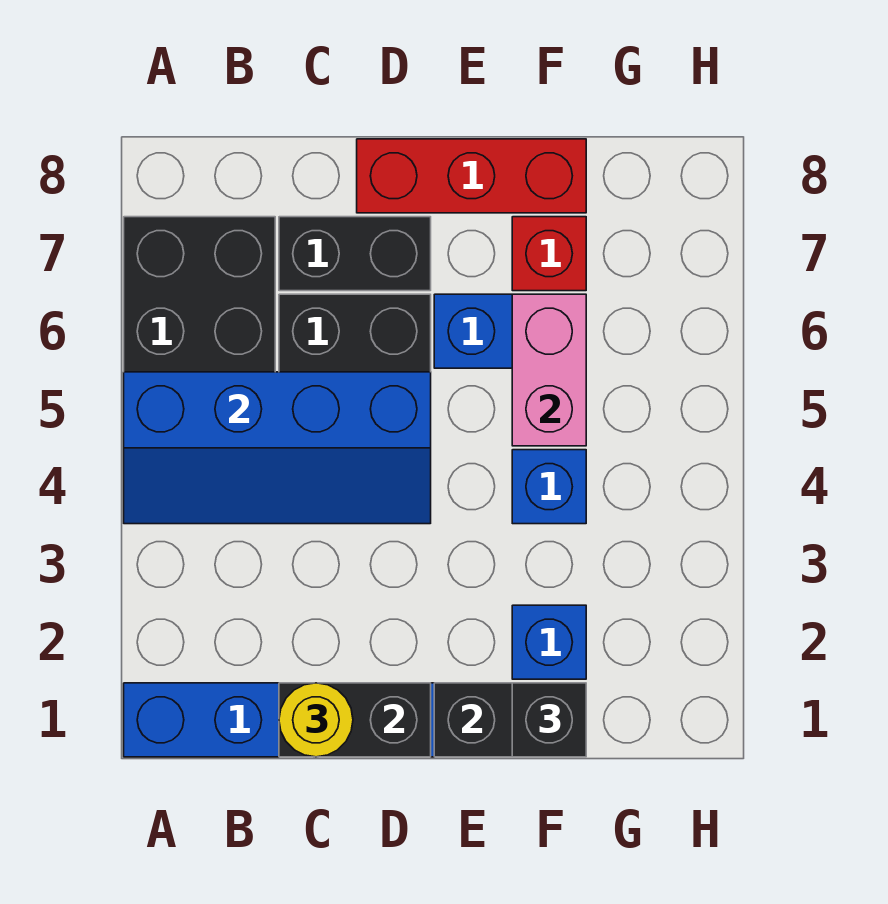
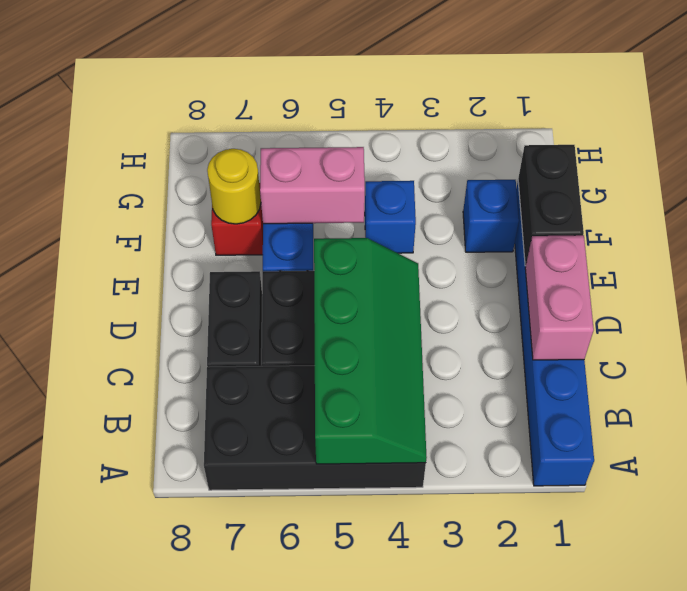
blue slope A4:D5 level 2 top 5 -> green slope A4:D5 level 2 top 5
black brick C1:D1 level 2 -> pink brick C1:D1 level 2
yellow round brick C1 level 3 -> yellow round brick F7 level 2
red brick D8:F8 level 1 -> none
black brick F1 level 3 -> none

